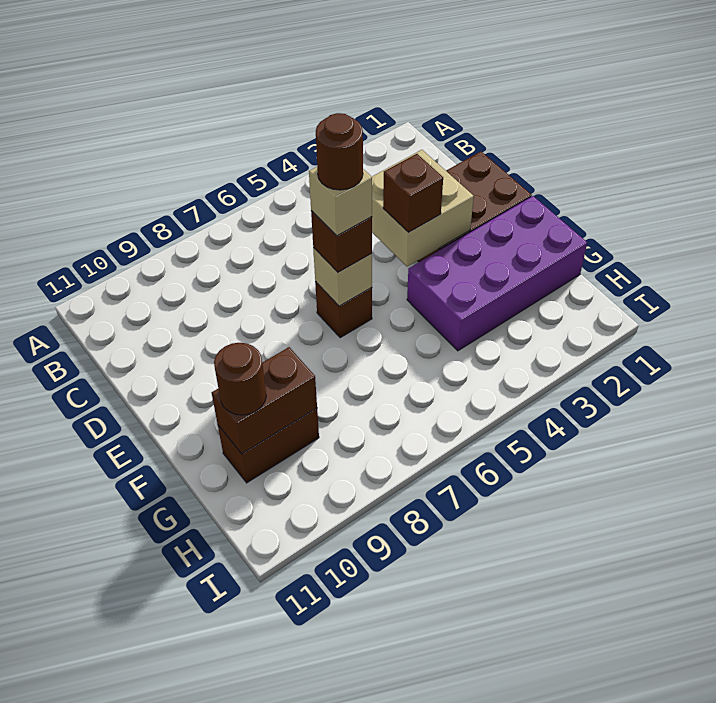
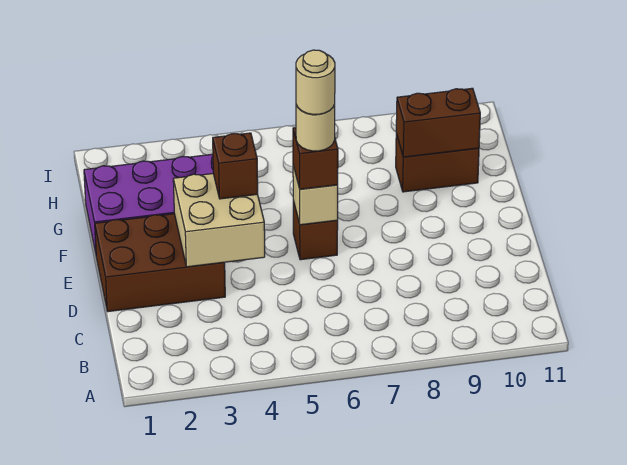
tan brick E6 level 4 -> tan round brick E6 level 4
brown round brick E6 level 5 -> tan round brick E6 level 5
brown round brick G10 level 3 -> none

